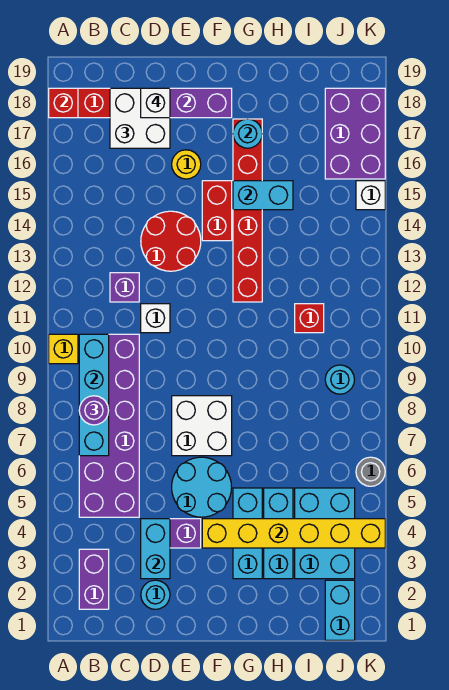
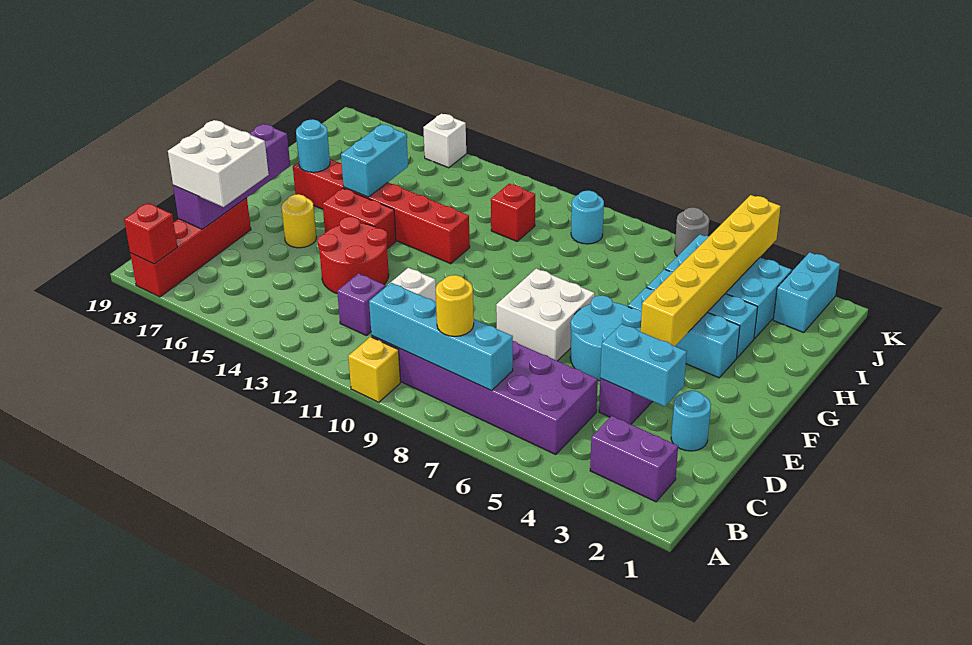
purple round brick B8 level 3 -> yellow round brick B8 level 3
white brick D18 level 4 -> none
cyan brick J1:J2 level 1 -> cyan brick J2:K2 level 1
purple brick J16:K18 level 1 -> none

